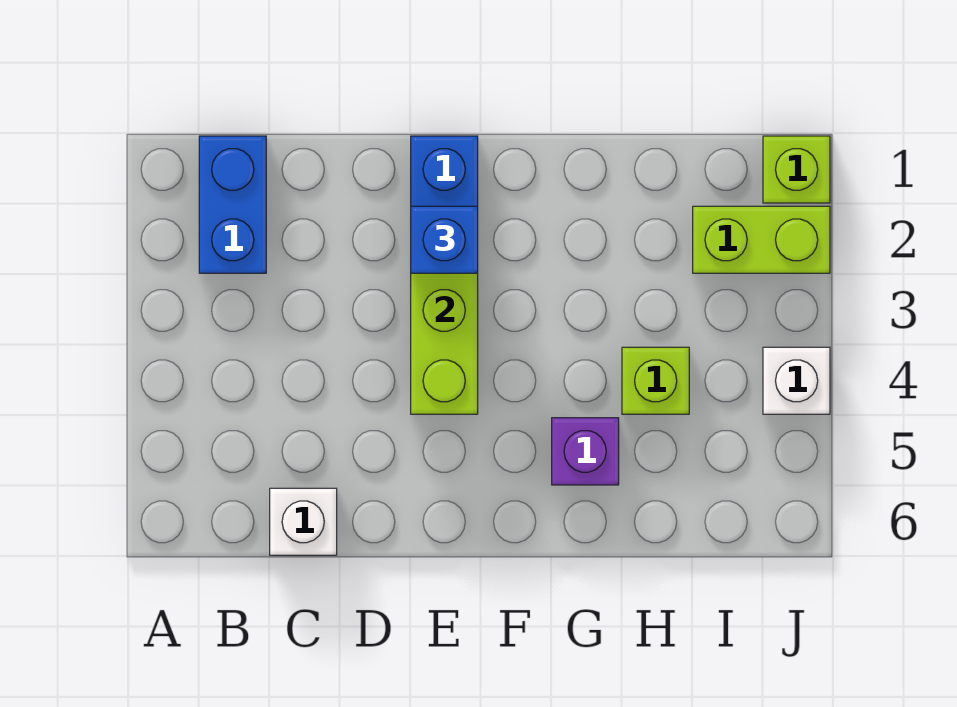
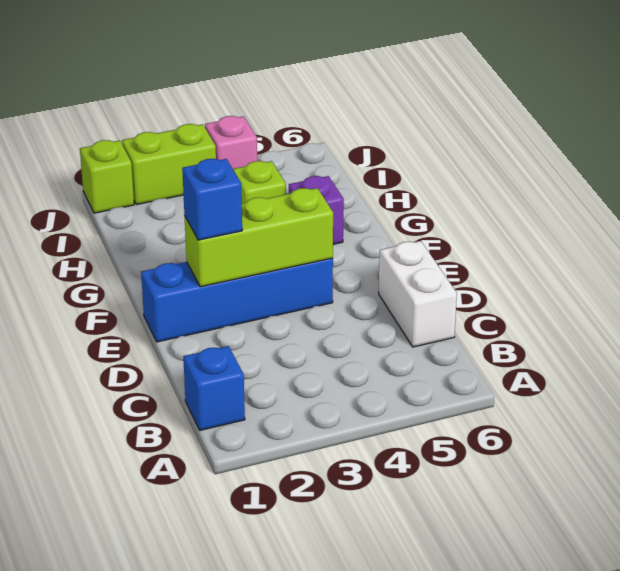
blue brick B1:B2 level 1 -> blue brick B1 level 1
white brick C6 level 1 -> white brick C6:D6 level 1
lime brick I2:J2 level 1 -> lime brick J2:J3 level 1
white brick J4 level 1 -> pink brick J4 level 1

